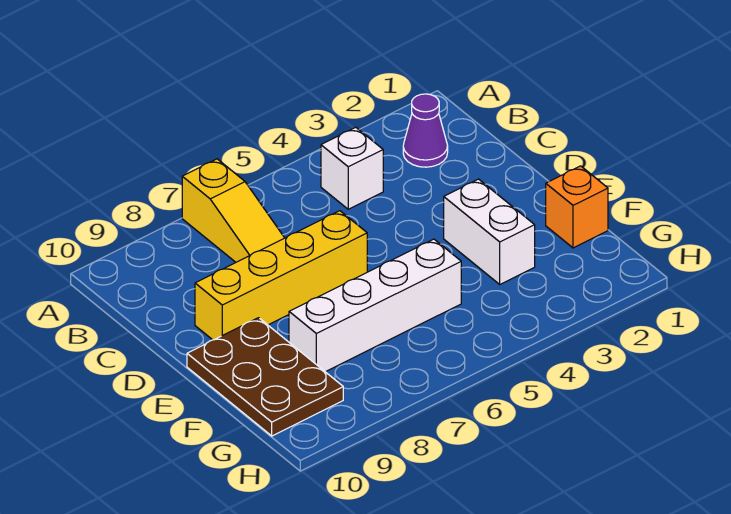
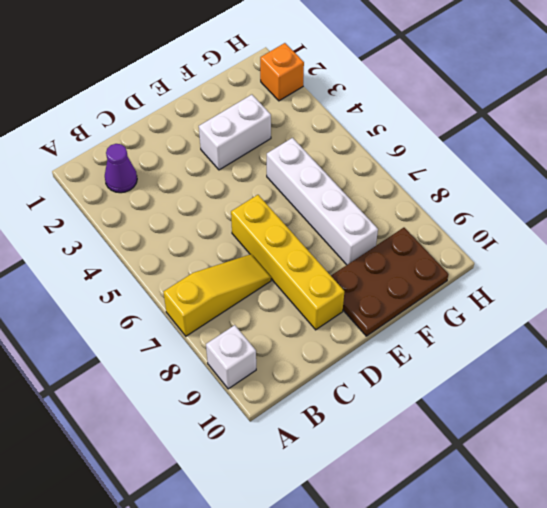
white brick B4 level 1 -> white brick A9 level 1
orange brick F1 level 1 -> orange brick H2 level 1

